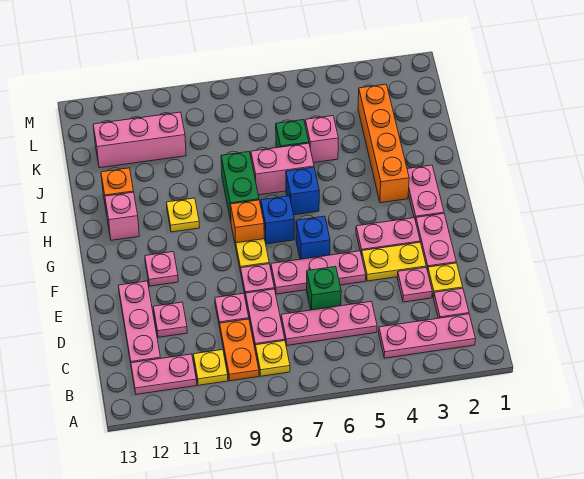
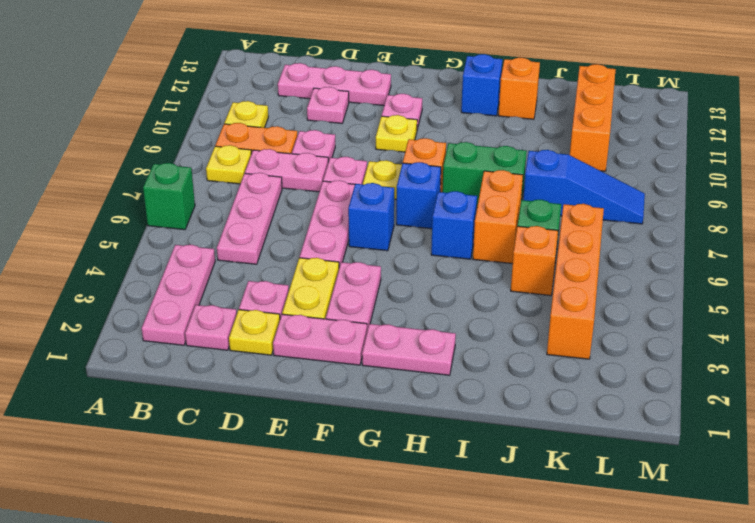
pink plate B11:B12 level 1 -> none
green brick D6 level 1 -> green brick A6 level 1
orange brick H3:K3 level 1 -> orange brick K3:K6 level 1
yellow plate H10 level 1 -> yellow plate F10 level 1
pink brick H12 level 1 -> blue brick H12 level 1
pink brick I6:I7 level 1 -> orange brick I6:I7 level 1
pink brick J5 level 1 -> orange brick J5 level 1
none -> blue slope J8:L8 level 1 top J
pink brick K10:K12 level 1 -> orange brick K10:K12 level 1

